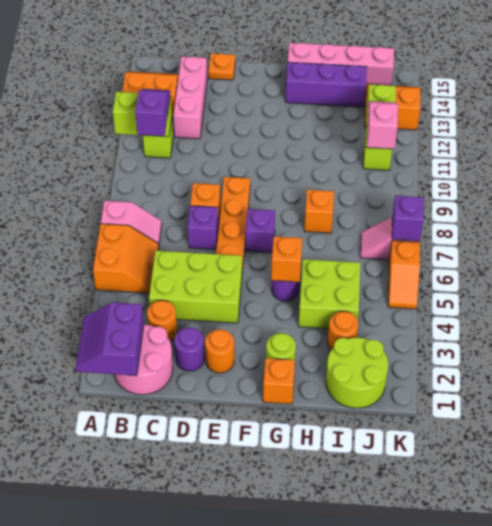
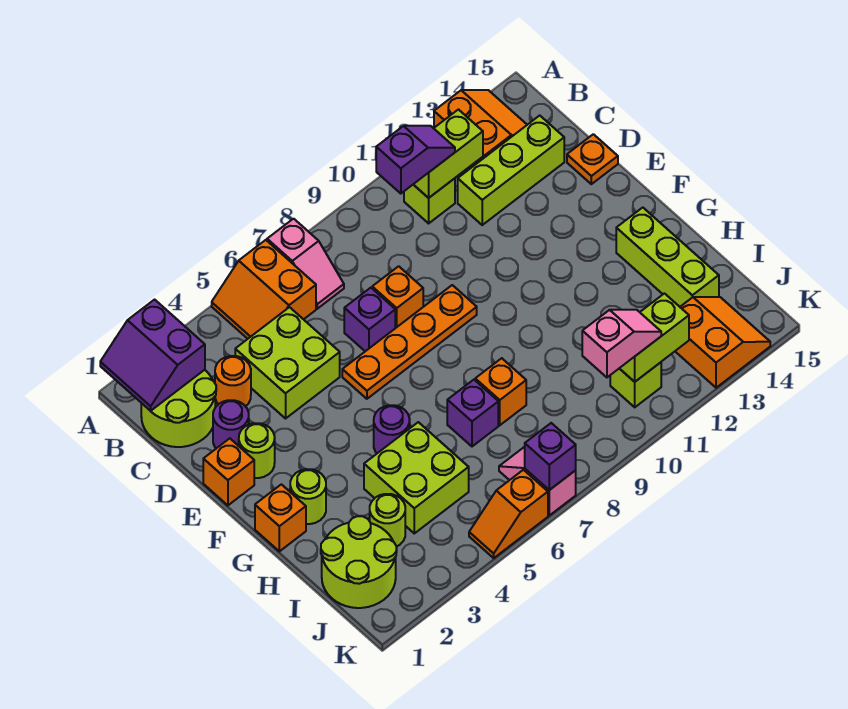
purple slope A1:B2 level 2 top B -> purple slope A1:B2 level 2 top 2
orange slope A5:B6 level 1 top A -> orange slope A5:B6 level 1 top 6
lime brick A11:B11 level 2 -> lime brick B11:B12 level 2
pink round brick B1:C2 level 1 -> lime round brick B1:C2 level 1
lime brick C4:E5 level 1 -> lime brick C4:D5 level 1
pink brick C12:C14 level 1 -> lime brick C12:C14 level 1
orange round brick E2 level 1 -> lime round brick E2 level 1
purple brick F7 level 1 -> purple brick H7 level 1
orange brick G5 level 2 -> orange brick E1 level 1
purple brick G14:I14 level 1 -> lime brick G14:I14 level 1
pink brick G15:J15 level 1 -> none
orange round brick I3 level 1 -> lime round brick I3 level 1

